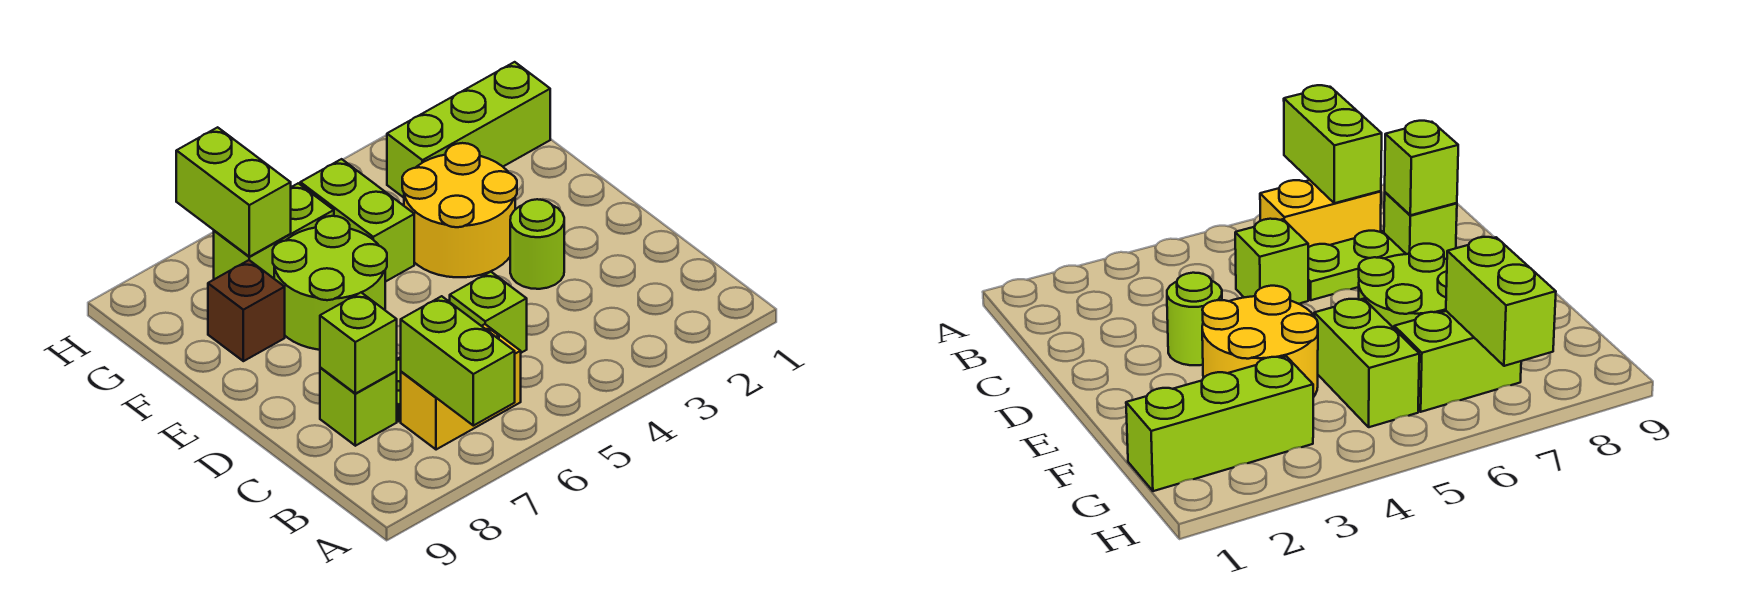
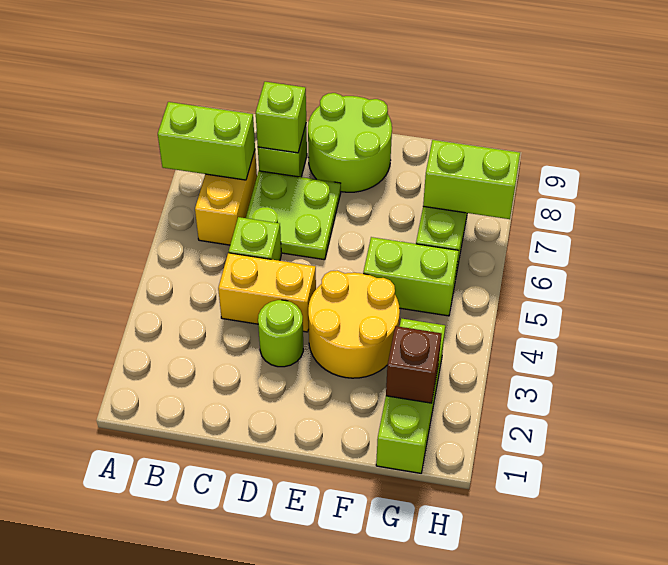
none -> yellow brick C4:D4 level 1
lime plate C6:C7 level 1 -> lime plate C6:D7 level 1
lime round brick E6:F7 level 1 -> lime round brick D8:E9 level 1
brown brick F8 level 1 -> brown brick G2 level 2

